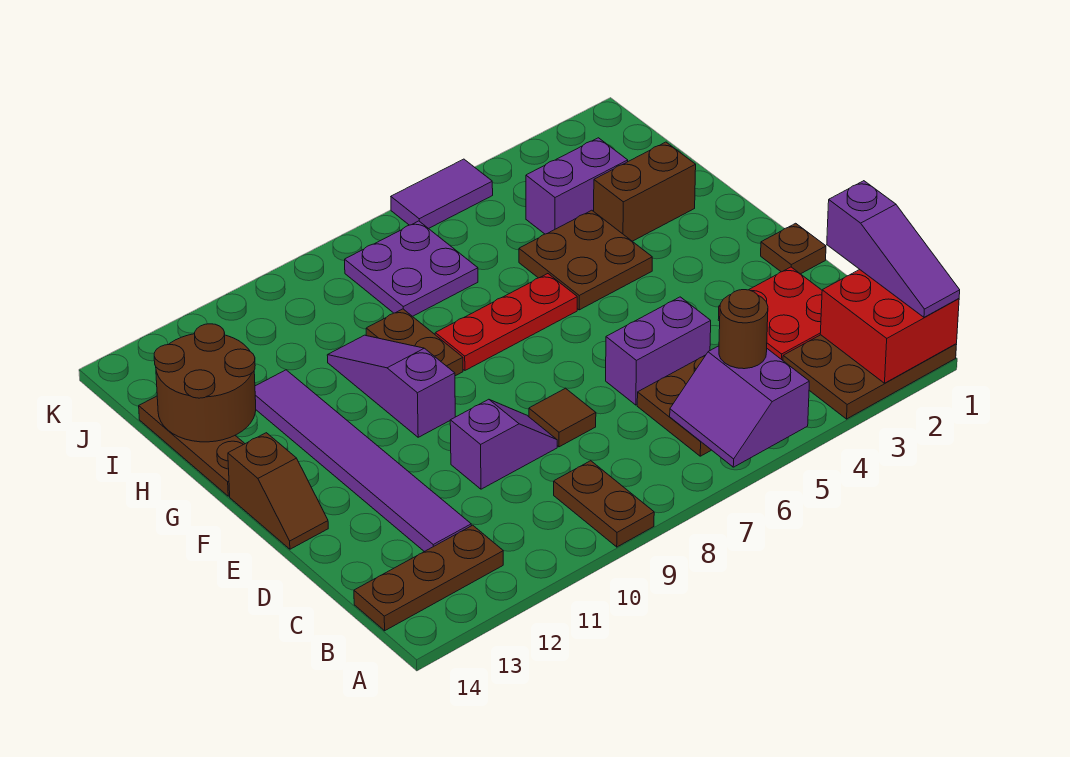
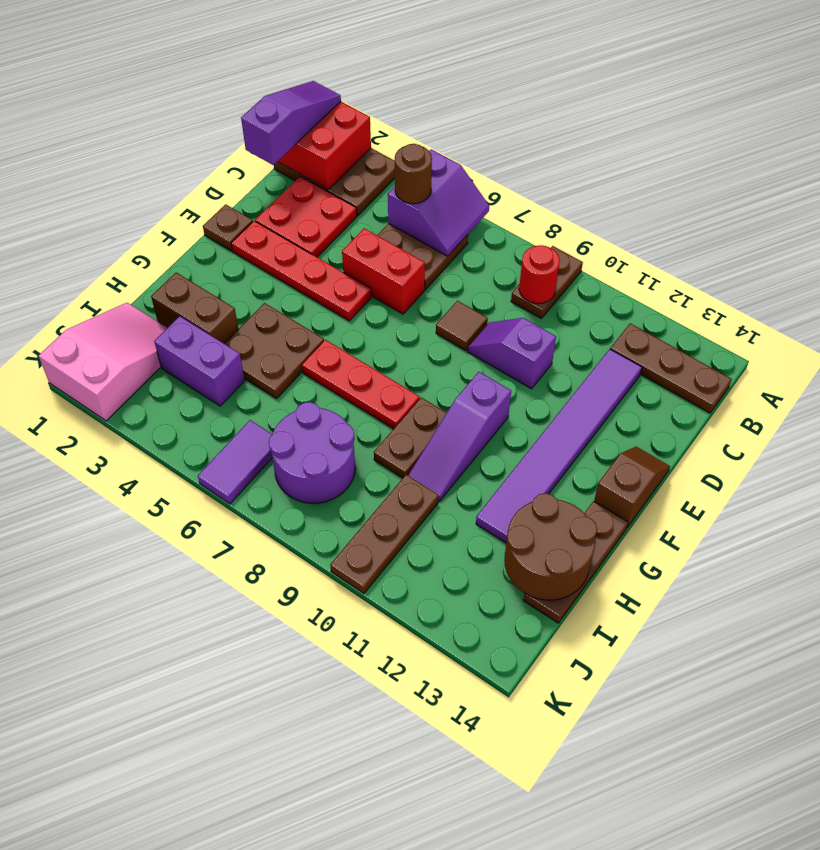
none -> red round brick B9 level 2
purple brick D5:D6 level 1 -> red brick D5:D6 level 1
none -> red plate E2:E5 level 1
none -> pink slope I1:K2 level 1 top K
purple plate I7:J8 level 1 -> purple round brick I7:J8 level 1
none -> brown plate I10:K10 level 1
purple tile K5:K6 level 1 -> purple tile J6:K6 level 1

